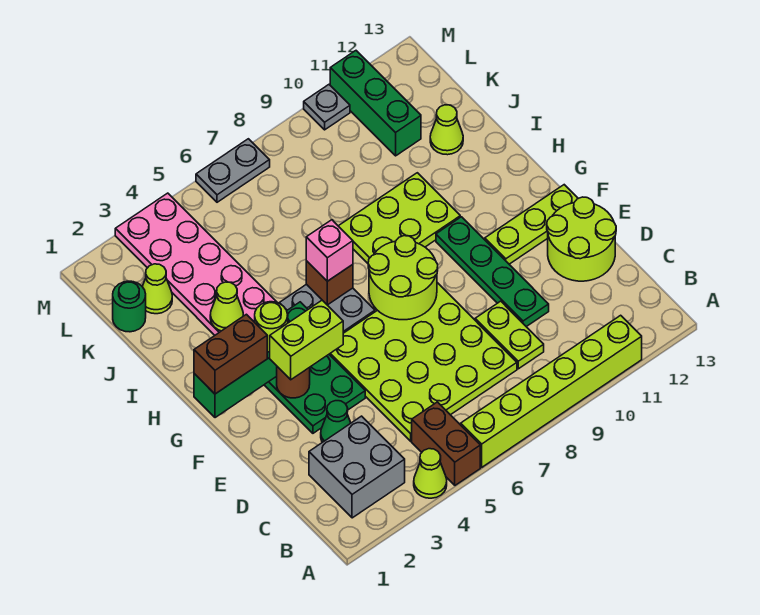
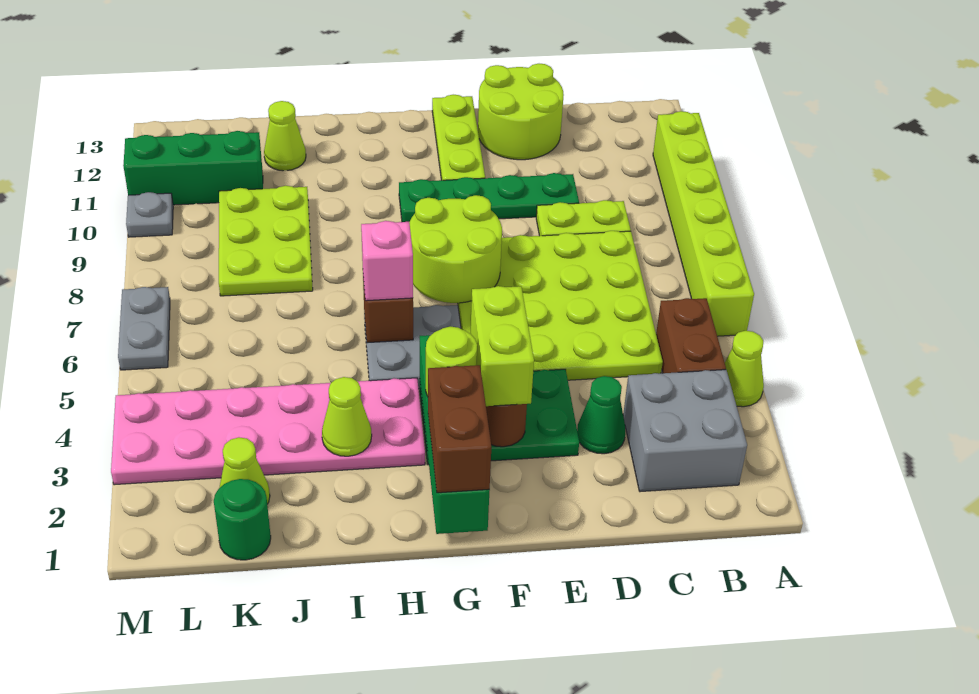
brown brick A5:B5 level 1 -> brown brick B4:B5 level 1
lime plate H8:I10 level 1 -> lime plate J8:K10 level 1

